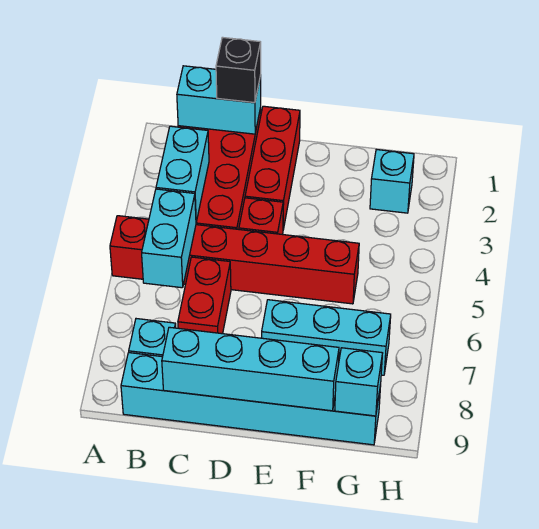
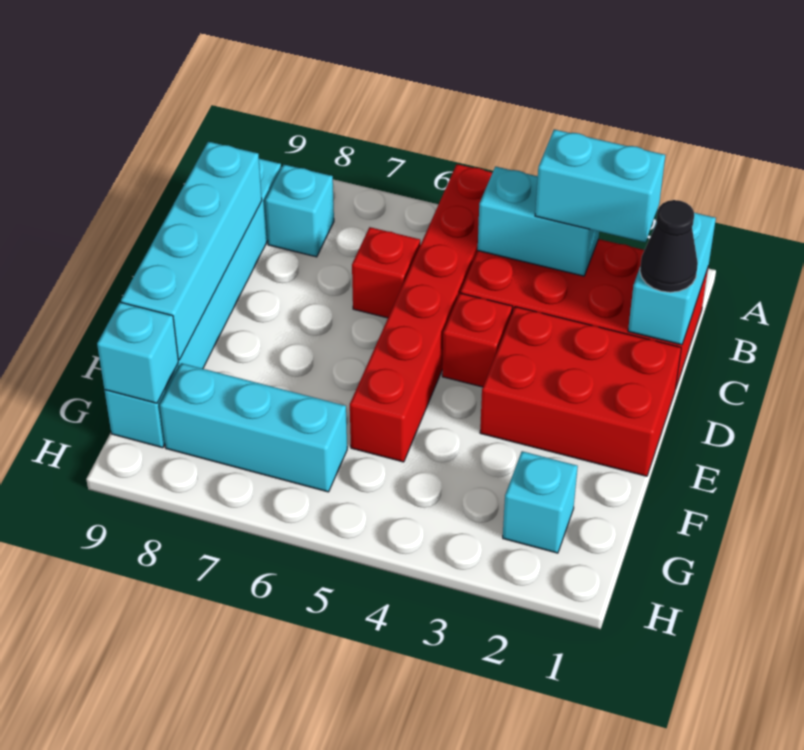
cyan brick B5:B6 level 2 -> cyan brick B2:B3 level 3
black brick C1 level 3 -> black cone C1 level 3
red brick C6:C7 level 1 -> red brick C6 level 1
red brick D1:D3 level 1 -> red brick D1:E3 level 1
cyan brick E7:G7 level 1 -> cyan brick G6:G8 level 1

